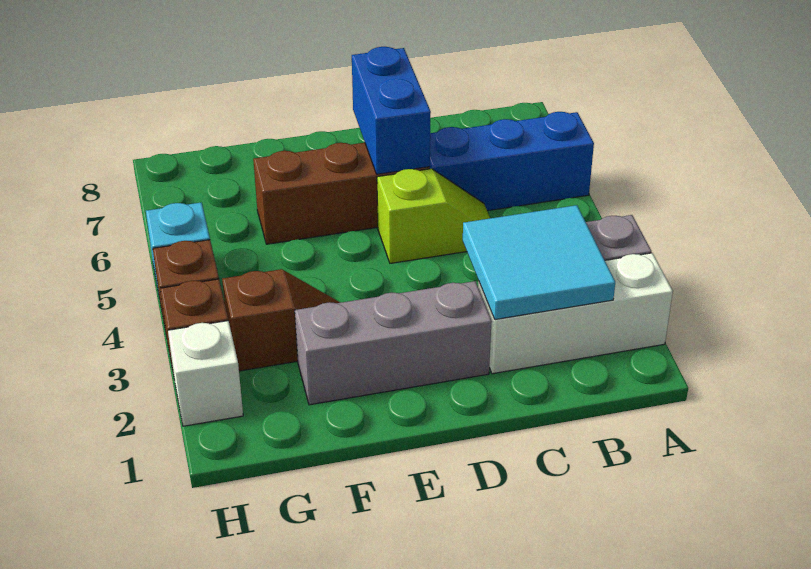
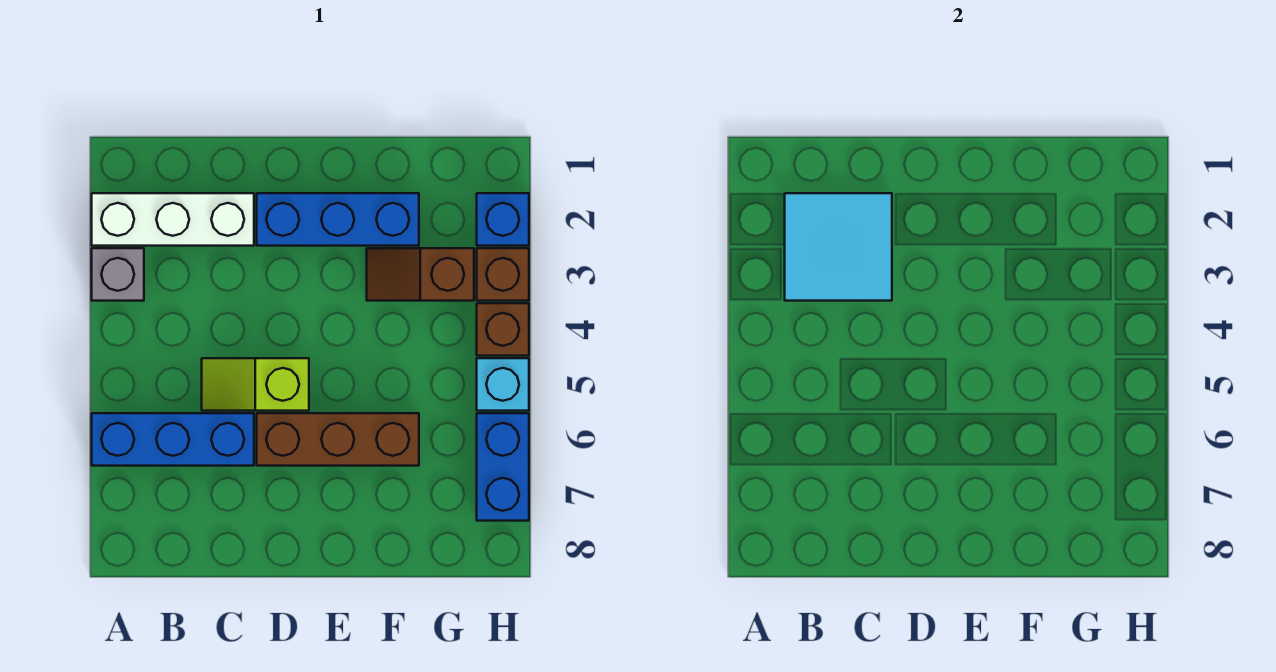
grey brick D2:F2 level 1 -> blue brick D2:F2 level 1
blue brick D6:D7 level 2 -> blue brick H6:H7 level 1
white brick H2 level 1 -> blue brick H2 level 1

